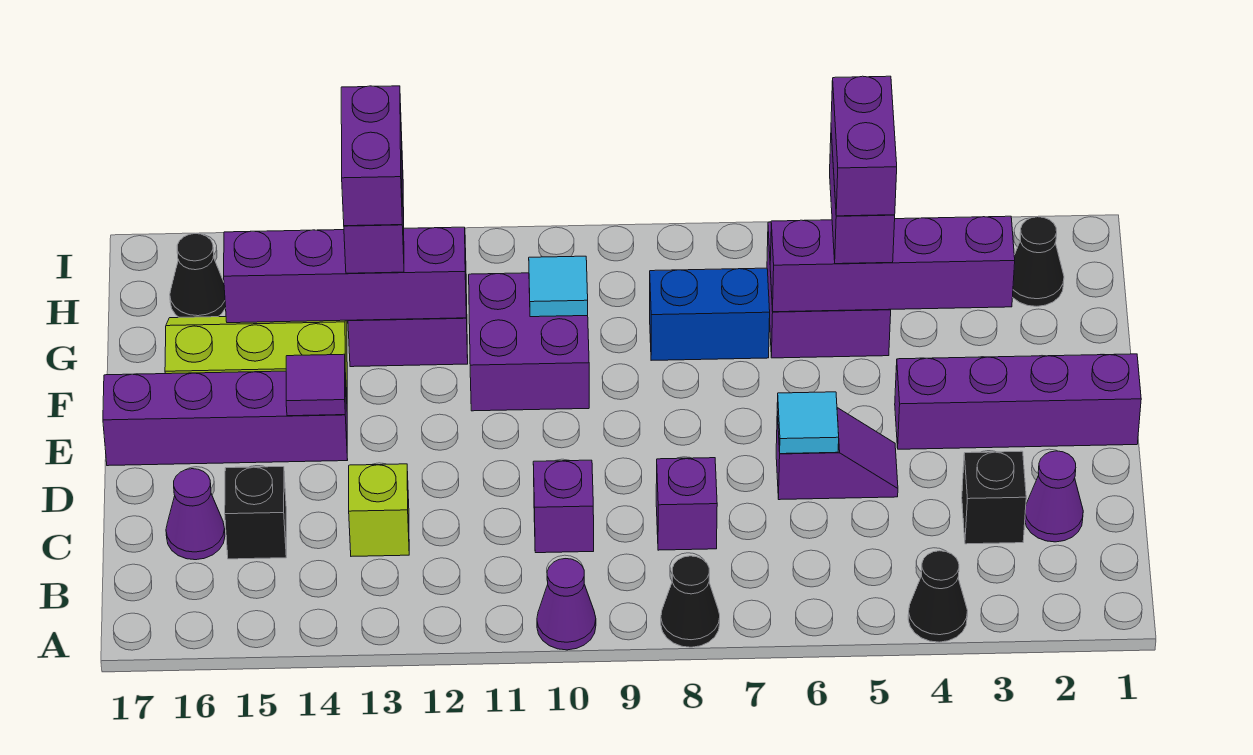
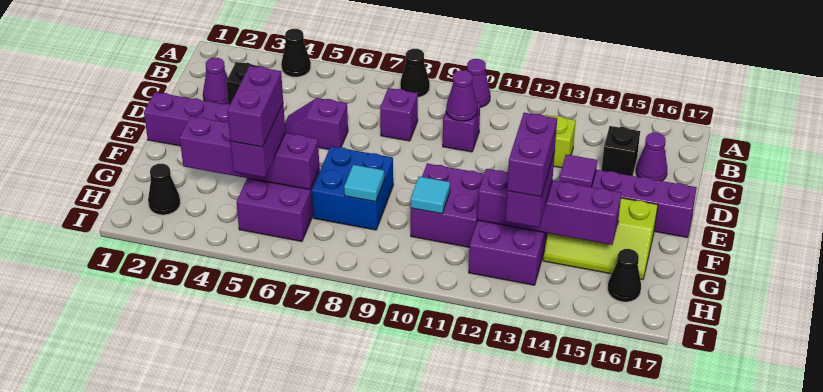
none -> purple cone C10 level 2
cyan tile D6 level 2 -> cyan tile G8 level 2
blue brick G7:G8 level 1 -> blue brick F7:G8 level 1

